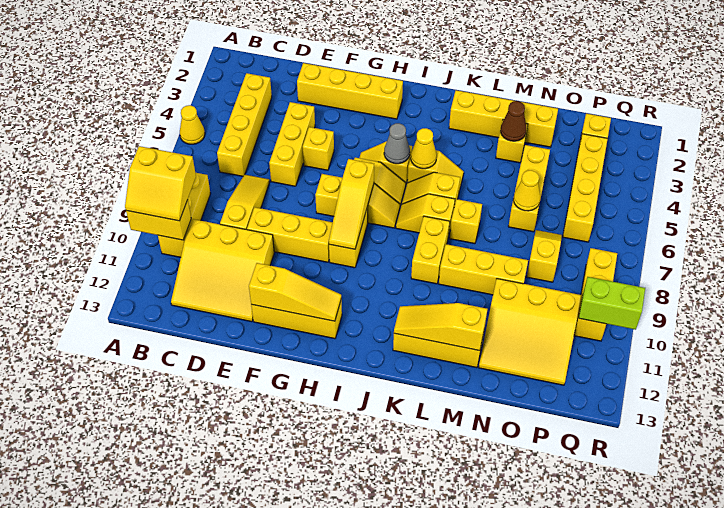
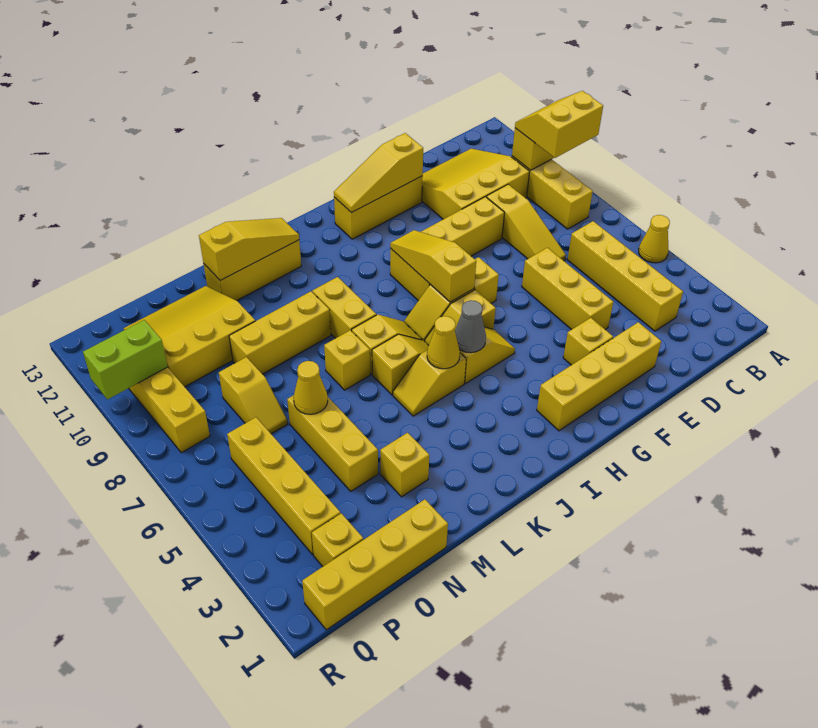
yellow brick F5 level 1 -> yellow brick F3 level 1
yellow brick K2:N2 level 1 -> yellow brick N1:Q1 level 1
brown cone M3 level 2 -> none

